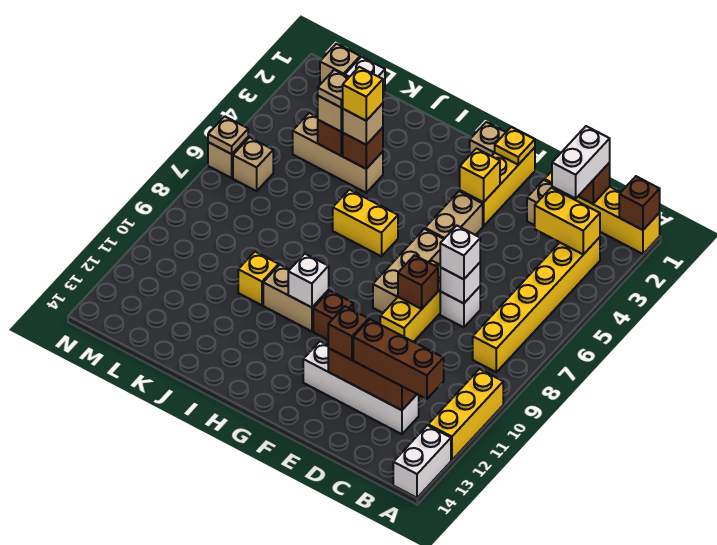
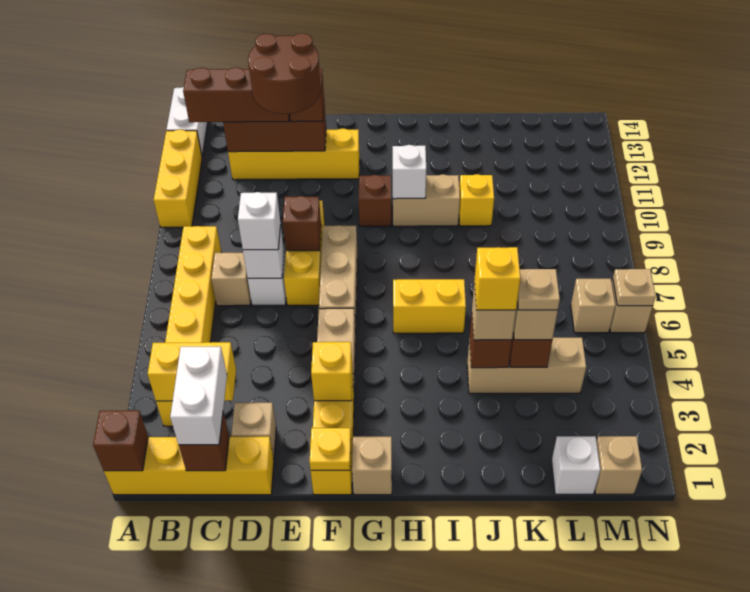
none -> tan brick C7 level 1
white brick C12:F12 level 1 -> yellow brick C12:F12 level 1
none -> brown round brick D11:E12 level 4

